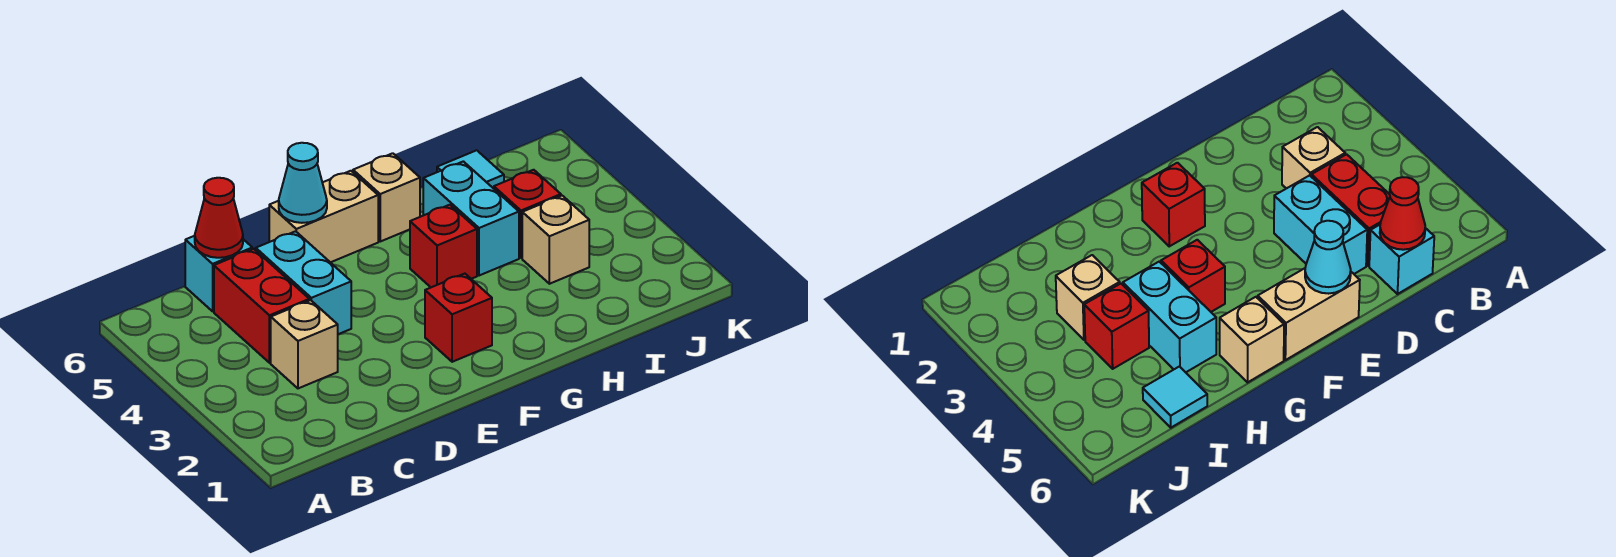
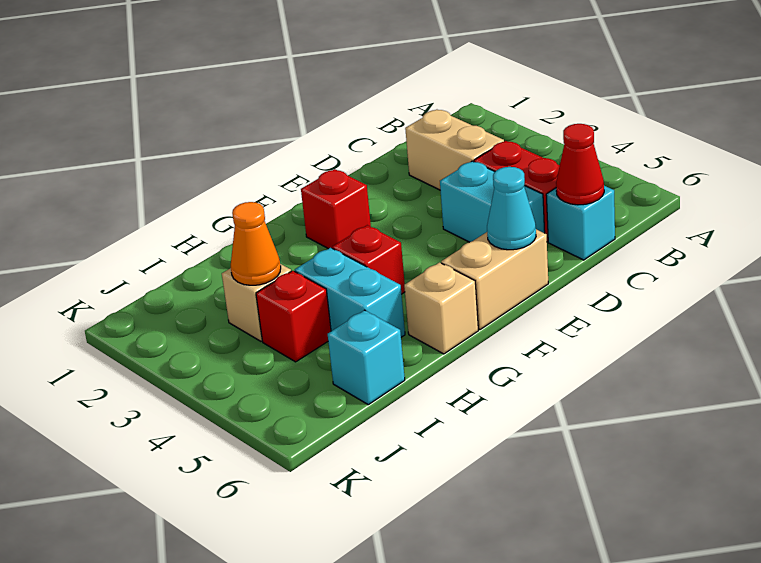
tan brick C3 level 1 -> tan brick C2:C3 level 1
none -> orange cone I3 level 2
cyan tile I6 level 1 -> cyan brick I6 level 1

